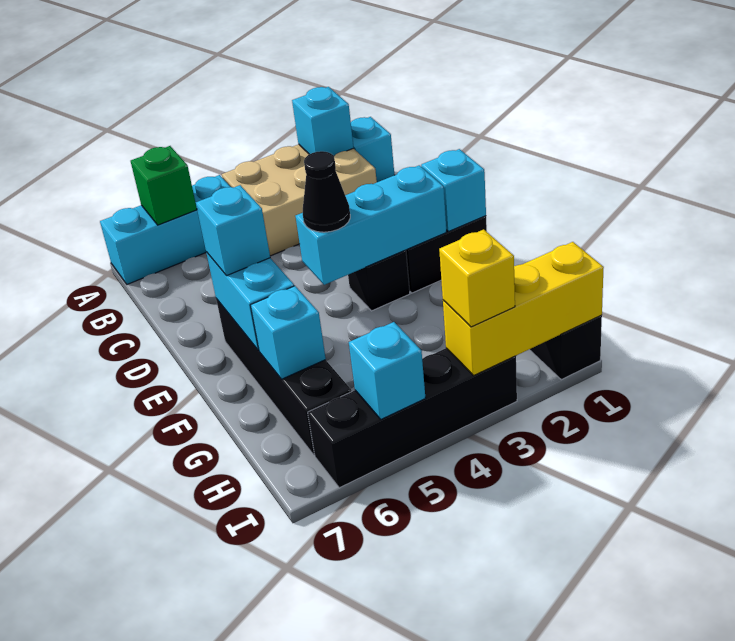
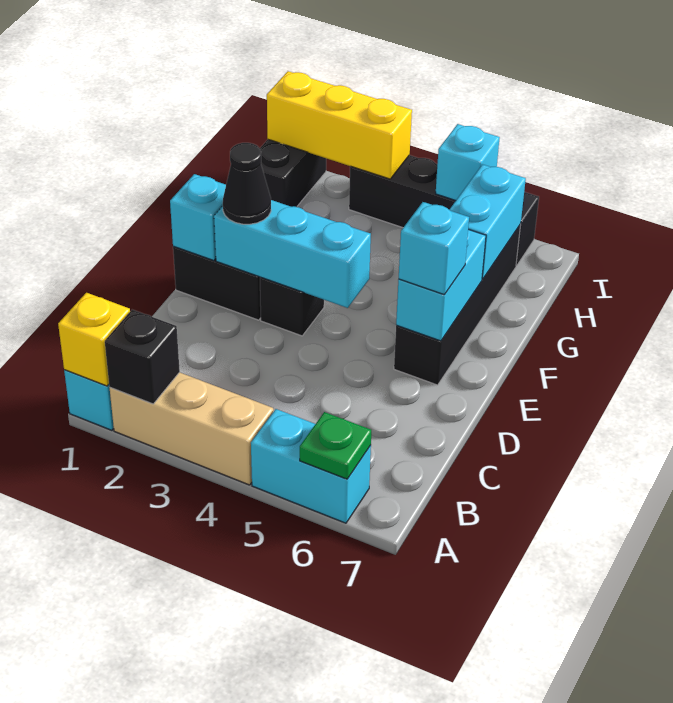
tan brick A2:B4 level 1 -> tan brick A2:A4 level 1
cyan brick A2 level 2 -> black brick A2 level 2
cyan brick A5:A7 level 1 -> cyan brick A5:A6 level 1
green brick A6 level 2 -> green plate A6 level 2
black cone E4 level 3 -> black cone E2 level 3
cyan brick G6 level 2 -> cyan brick G6:H6 level 2
yellow brick I3 level 3 -> yellow brick A1 level 2

